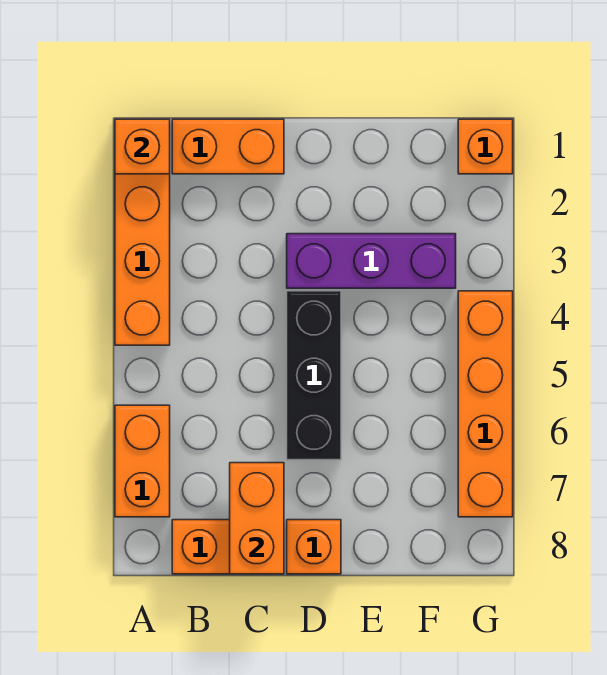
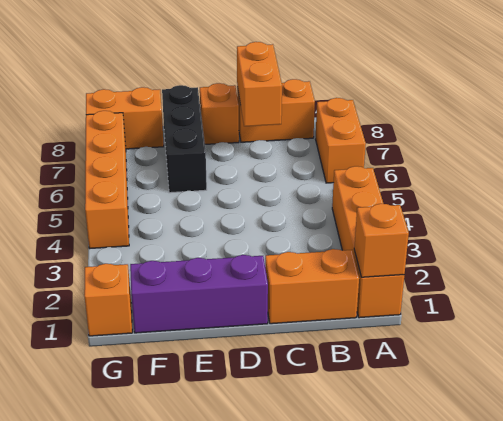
purple brick D3:F3 level 1 -> purple brick D1:F1 level 1
black brick D4:D6 level 1 -> black brick E6:E8 level 1
none -> orange brick F8:G8 level 1

